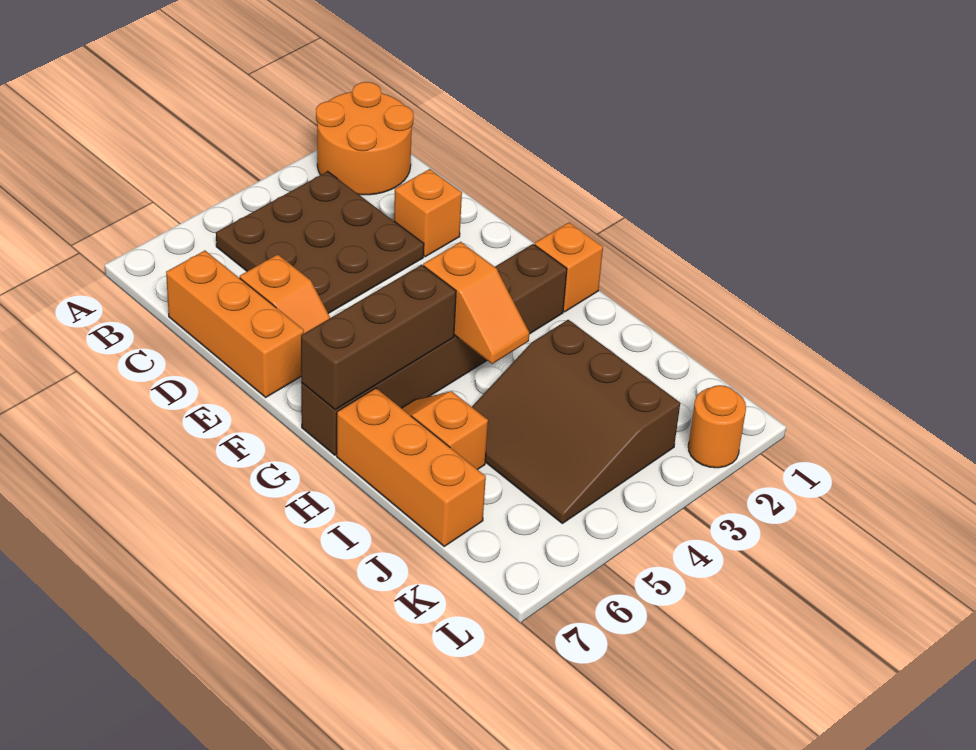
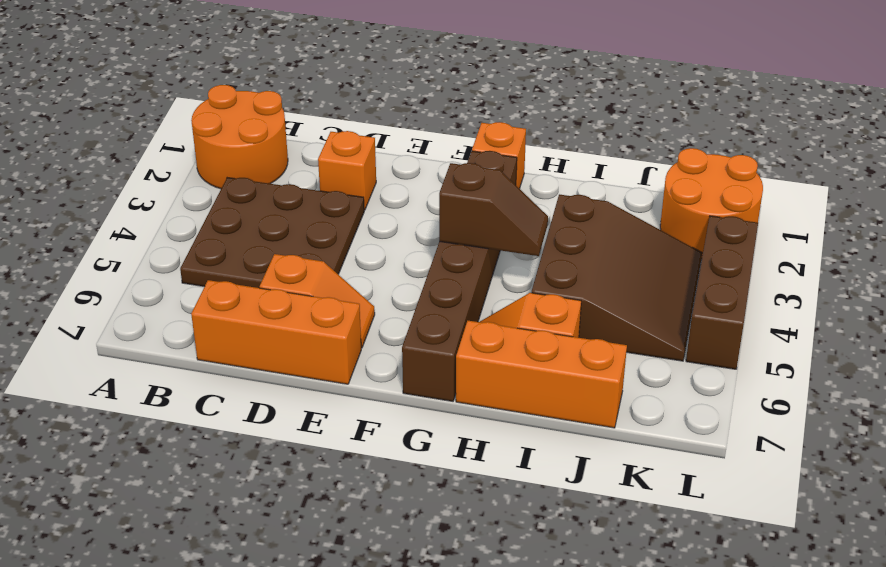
orange slope G4:H4 level 2 top G -> brown slope G4:H4 level 2 top G
brown brick G5:G7 level 2 -> brown brick L3:L5 level 1
brown slope I3:K5 level 1 top 3 -> brown slope I3:K5 level 1 top I
orange round brick L2 level 1 -> orange round brick K1:L2 level 1

